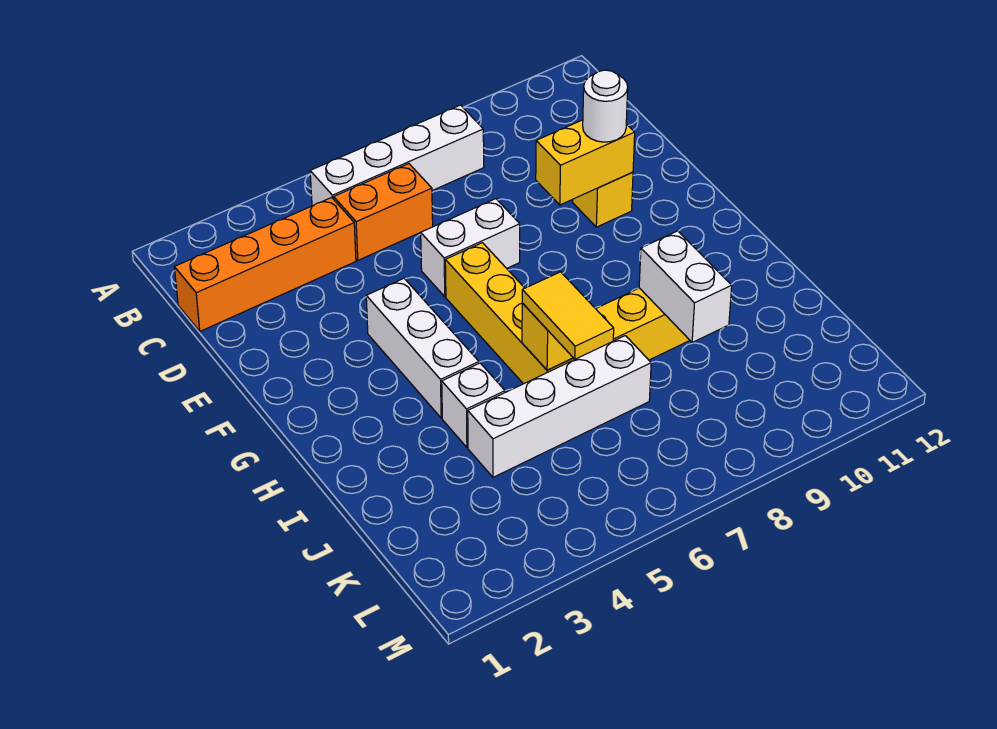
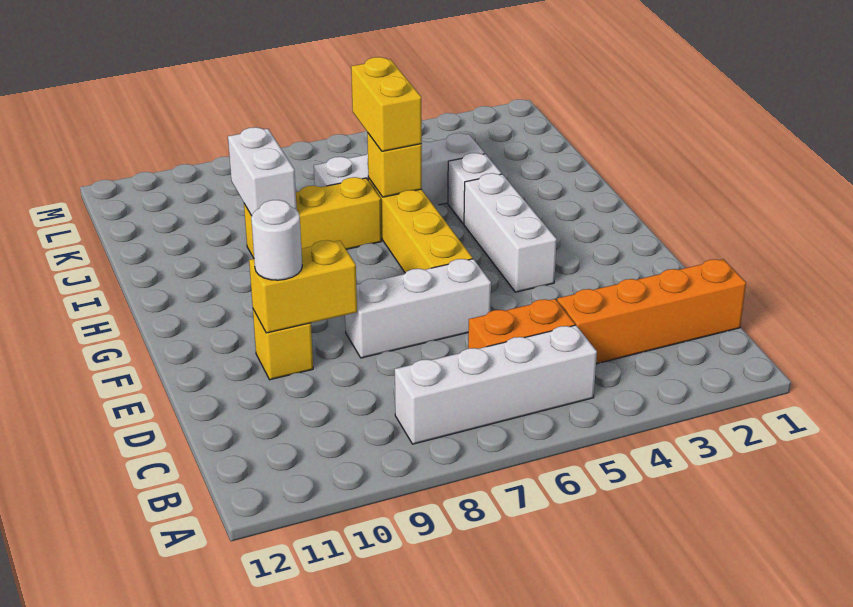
white brick E6:E7 level 1 -> white brick E6:E8 level 1
yellow tile I6:J6 level 3 -> yellow brick I6:J6 level 3

